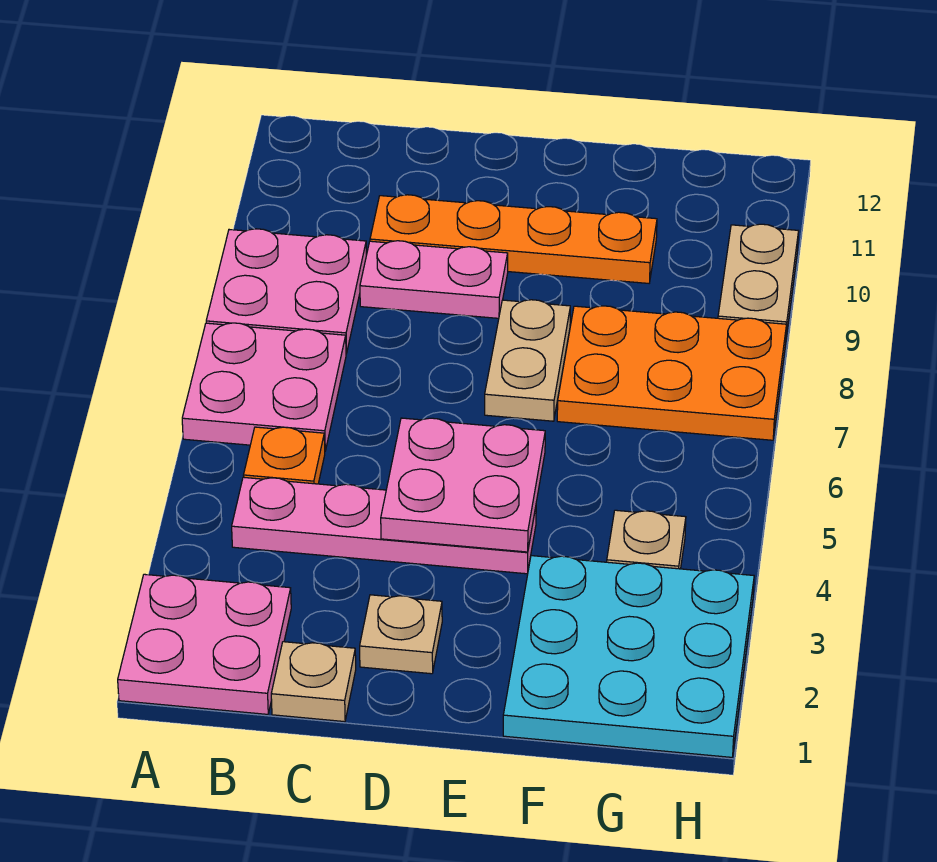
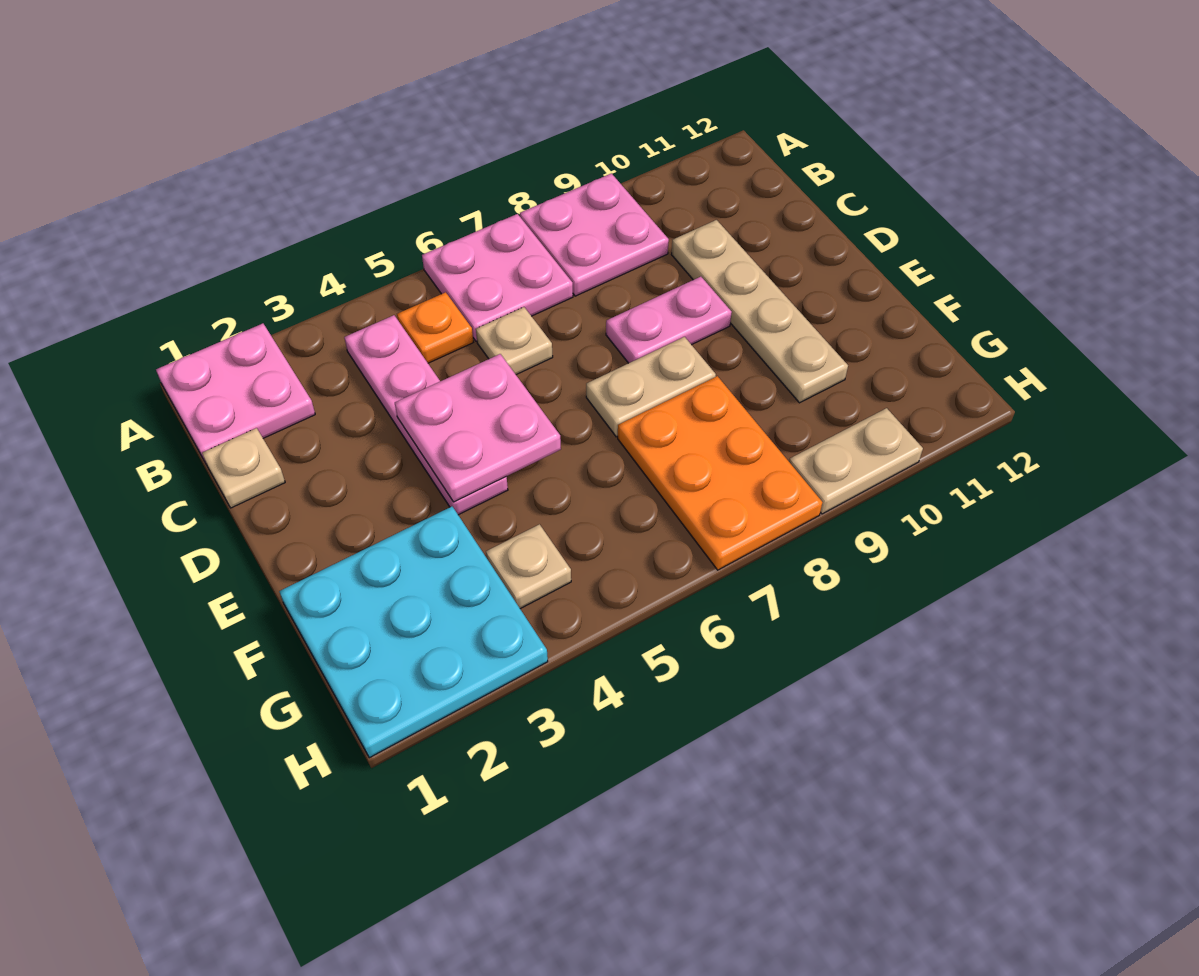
pink plate C9:D9 level 1 -> pink plate D8:D9 level 1
orange plate C10:F10 level 1 -> tan plate C10:F10 level 1
tan plate D2 level 1 -> tan plate C6 level 1

